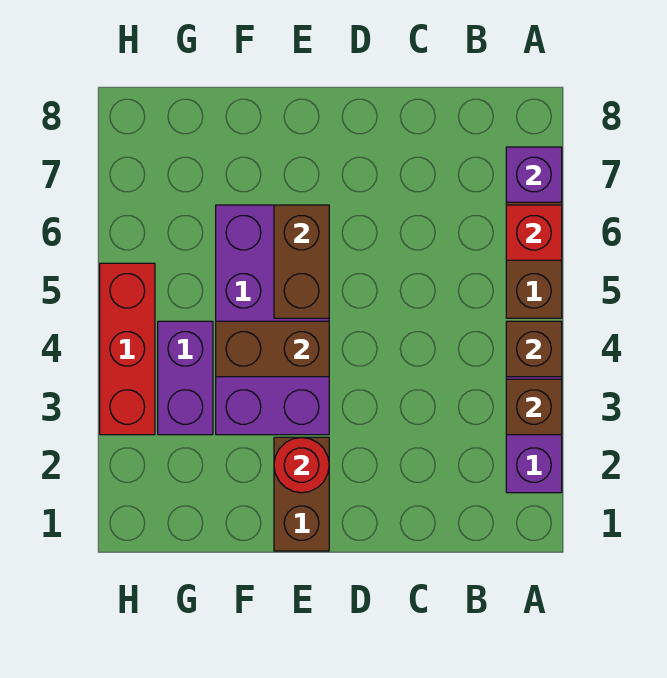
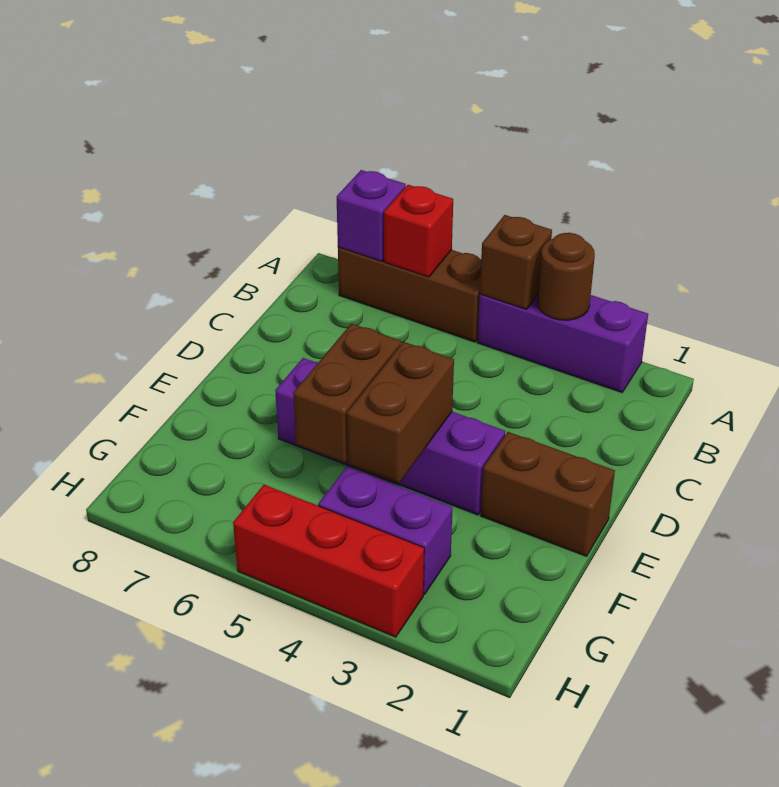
brown brick A3 level 2 -> brown round brick A3 level 2
red round brick E2 level 2 -> none
purple brick E3:F6 level 1 -> purple brick E3:E6 level 1
brown brick E5:E6 level 2 -> brown brick E5:F5 level 2

